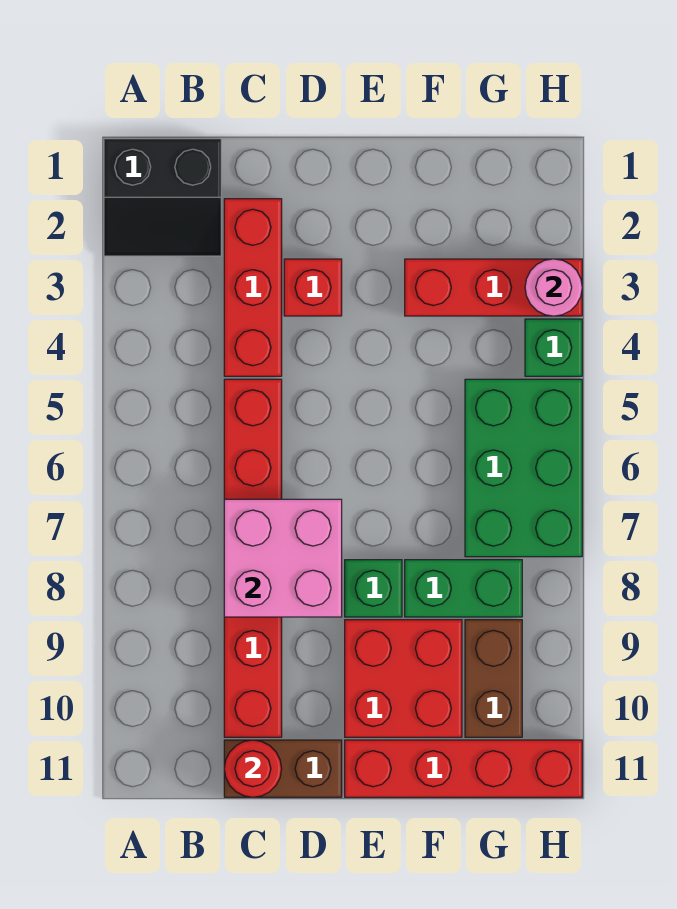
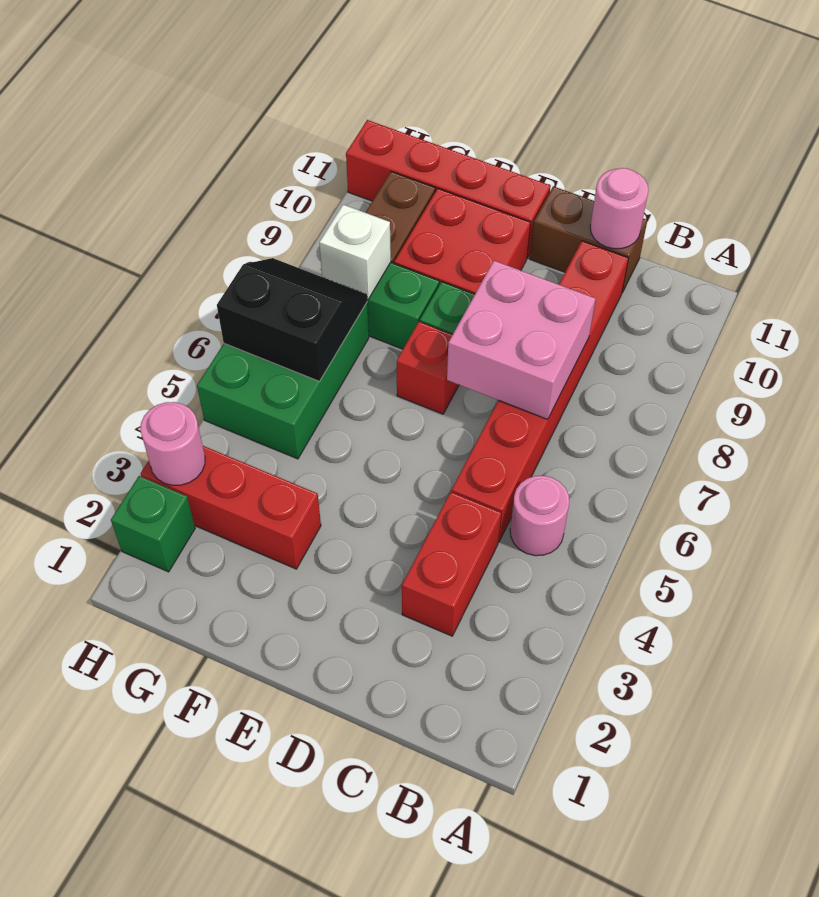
black slope A1:B2 level 1 top 1 -> black slope G6:H7 level 2 top 6
none -> pink round brick B5 level 1
red brick C2:C4 level 1 -> red brick C3:C4 level 1
red round brick C11 level 2 -> pink round brick C11 level 2
red brick D3 level 1 -> red brick E7 level 1
none -> white brick G8 level 2
green brick H4 level 1 -> green brick H2 level 1

